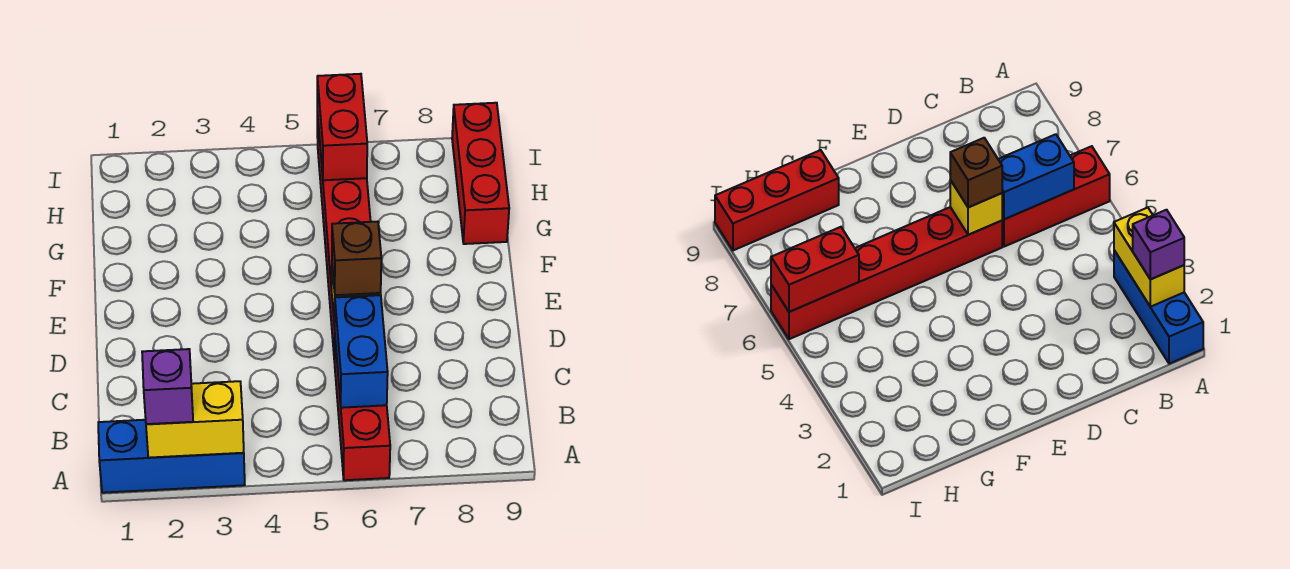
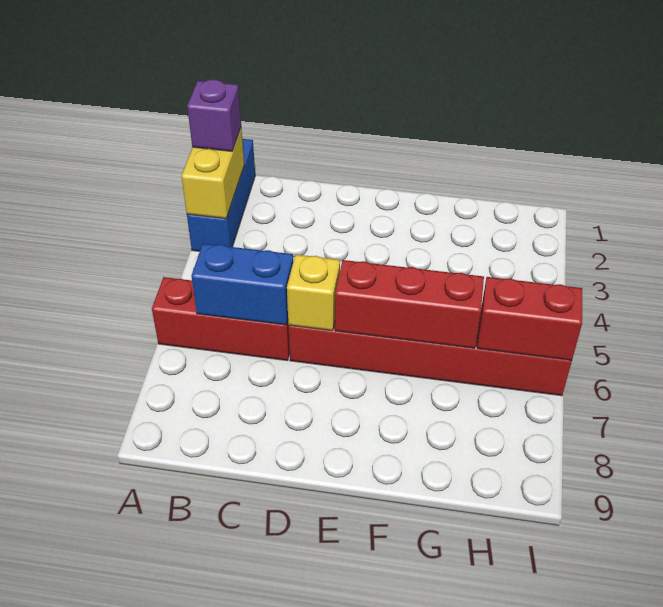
brown brick D6 level 3 -> none
red brick G9:I9 level 1 -> red brick E6:G6 level 2

